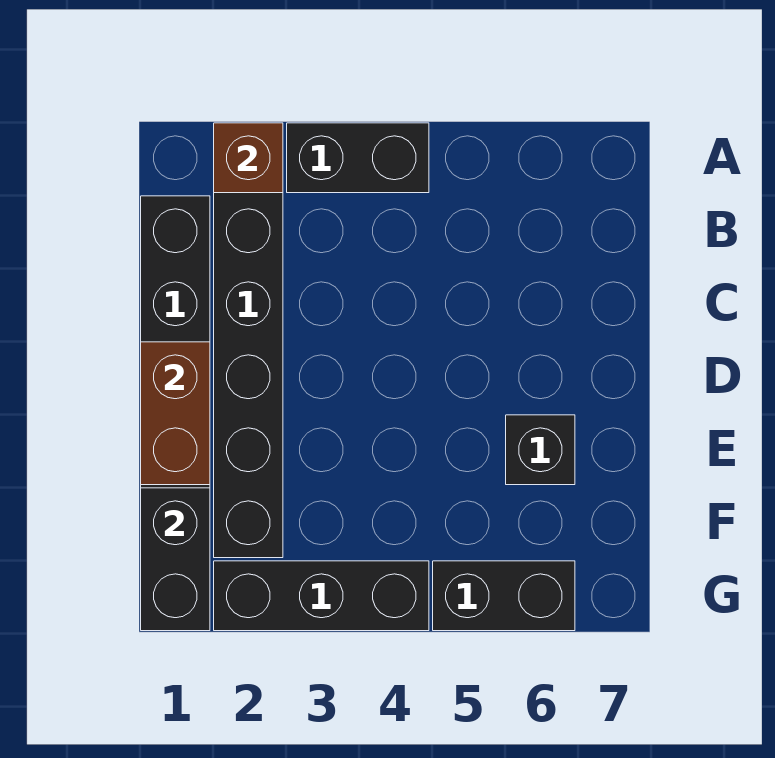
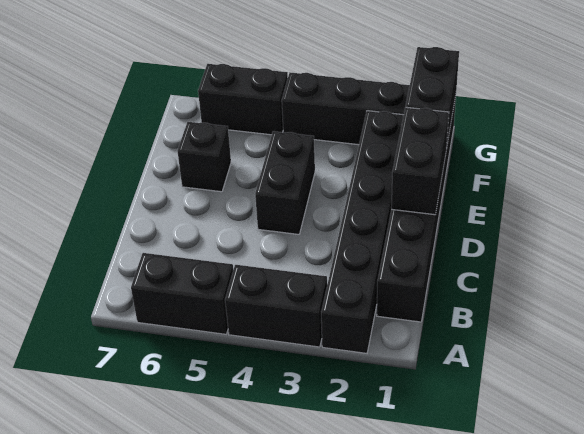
brown brick A2 level 2 -> none
none -> black brick A5:A6 level 1
brown brick D1:E1 level 2 -> black brick D1:E1 level 2
none -> black brick D4:E4 level 1

